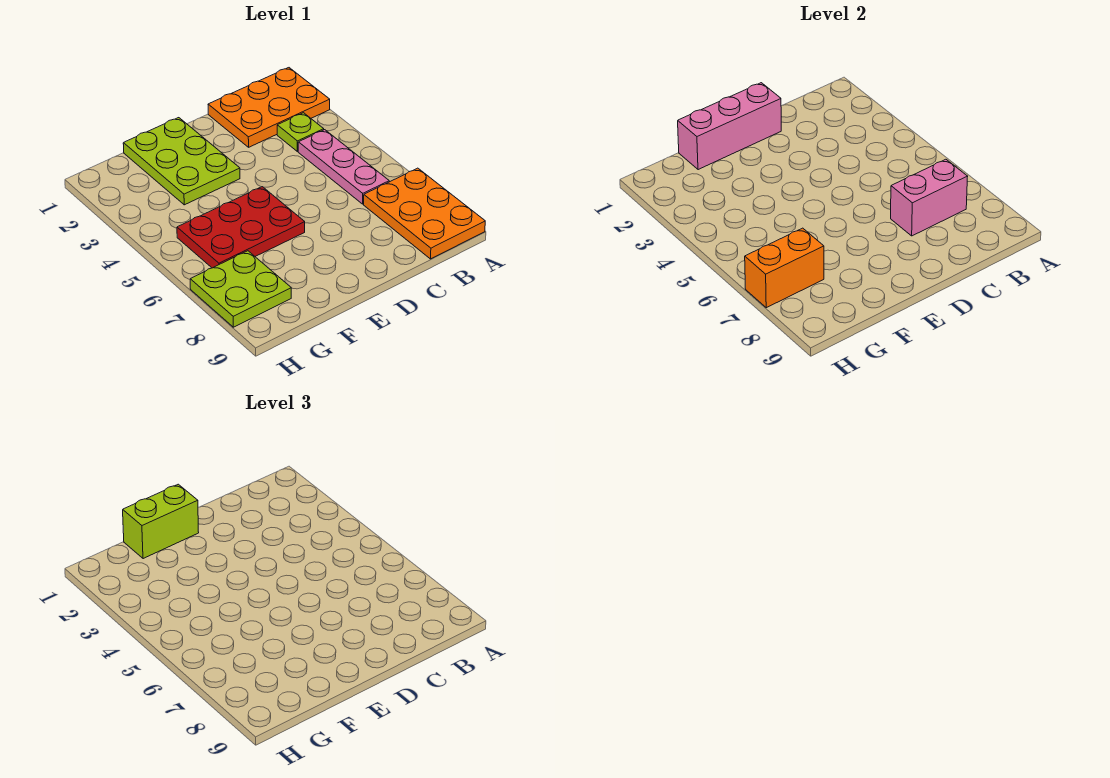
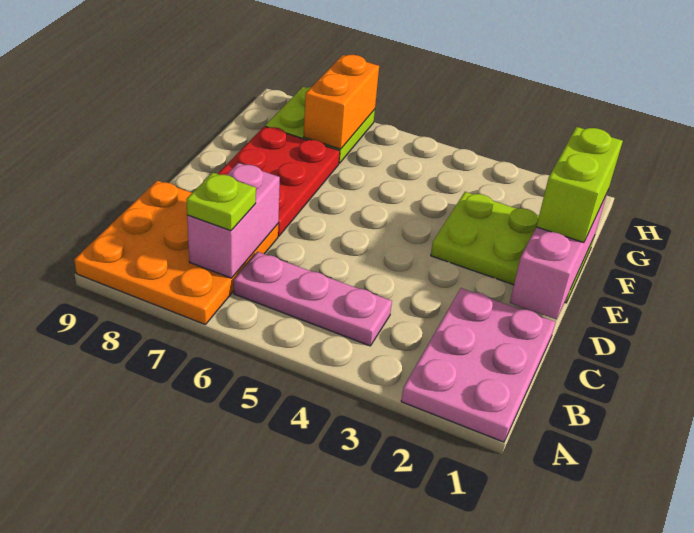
orange plate A1:C2 level 1 -> pink plate A1:C2 level 1
orange plate A7:B9 level 1 -> orange plate A7:C9 level 1
lime plate B3 level 1 -> lime plate B7 level 3
red plate E5:G6 level 1 -> red plate D7:F8 level 1

